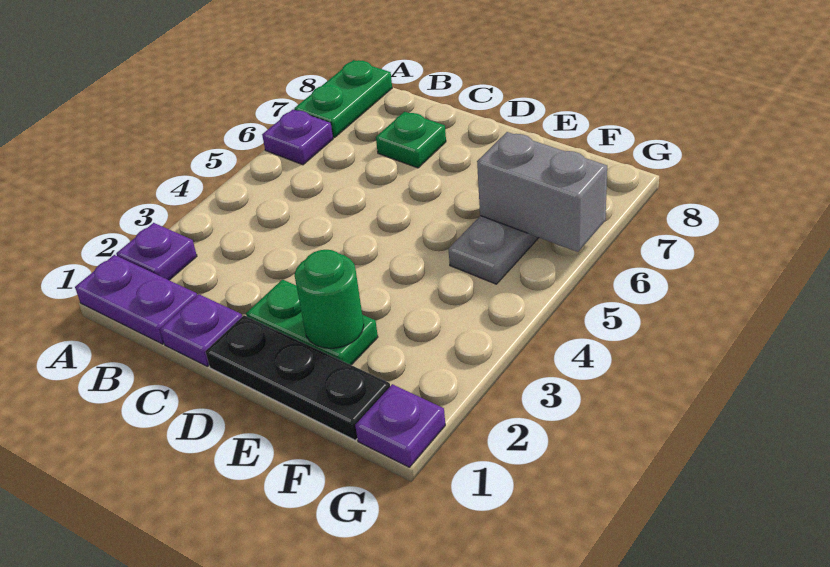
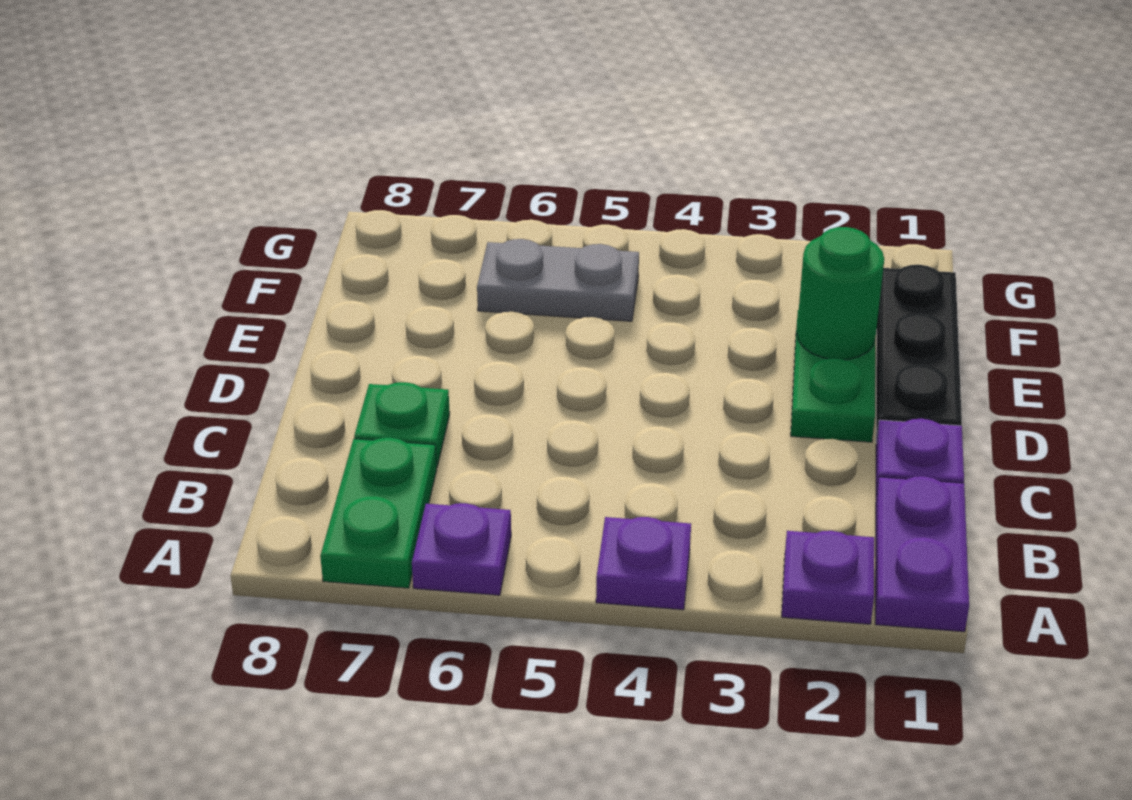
green plate A7:A8 level 1 -> green plate A7:B7 level 1
grey brick F6:G6 level 2 -> none
purple plate G1 level 1 -> purple plate A4 level 1

